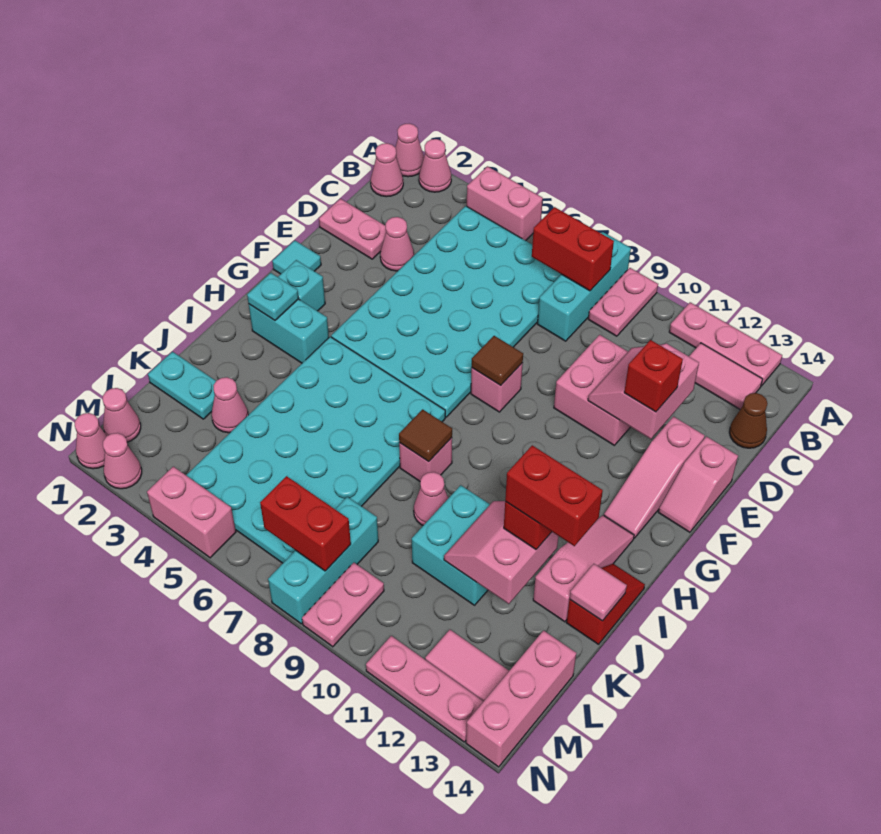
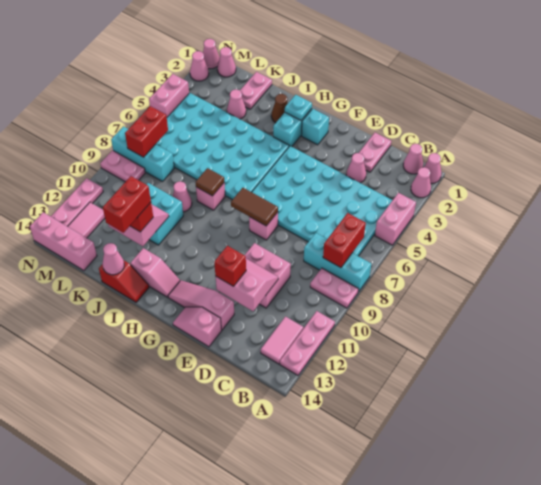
brown cone C14 level 1 -> brown cone I2 level 1
cyan tile F1 level 1 -> none
brown tile F8 level 2 -> brown tile F8:G8 level 2
pink slope H13:J13 level 1 top J -> pink slope H13:I13 level 1 top I
pink tile J14 level 2 -> pink cone J14 level 2
cyan plate K1:K2 level 1 -> pink plate K1:K2 level 1

